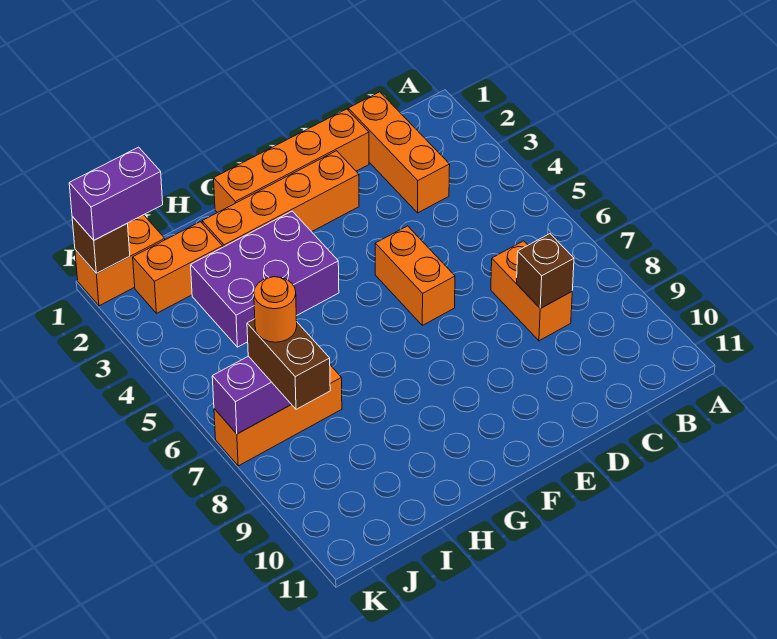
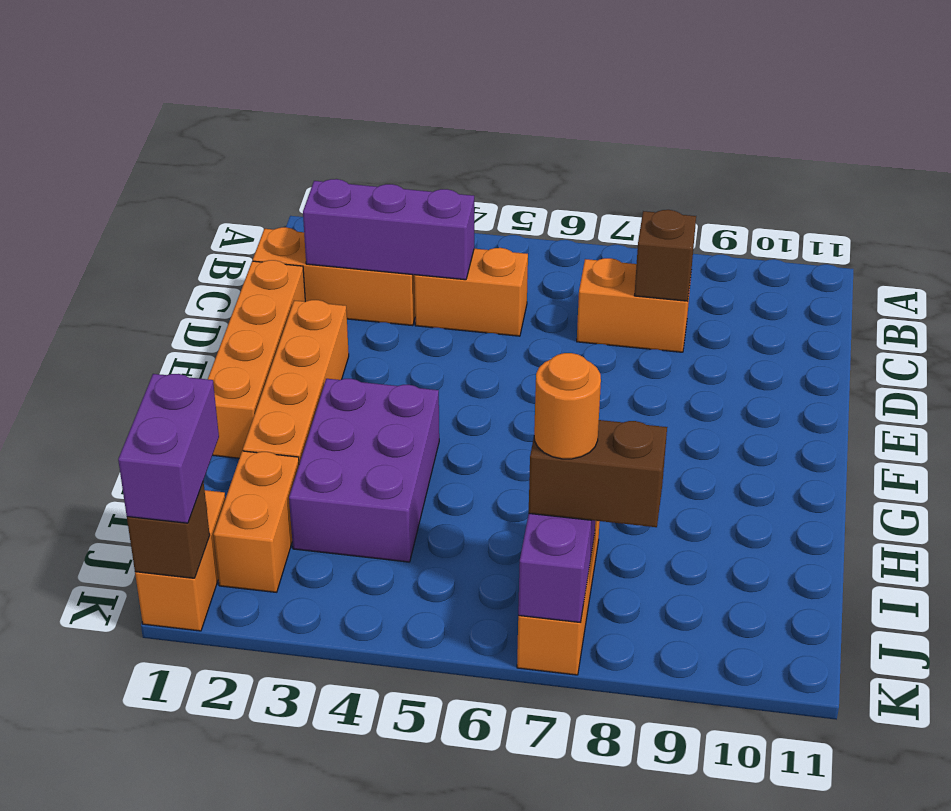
none -> purple brick C2:C4 level 2
orange brick E5:E6 level 1 -> orange brick C4:C5 level 1

